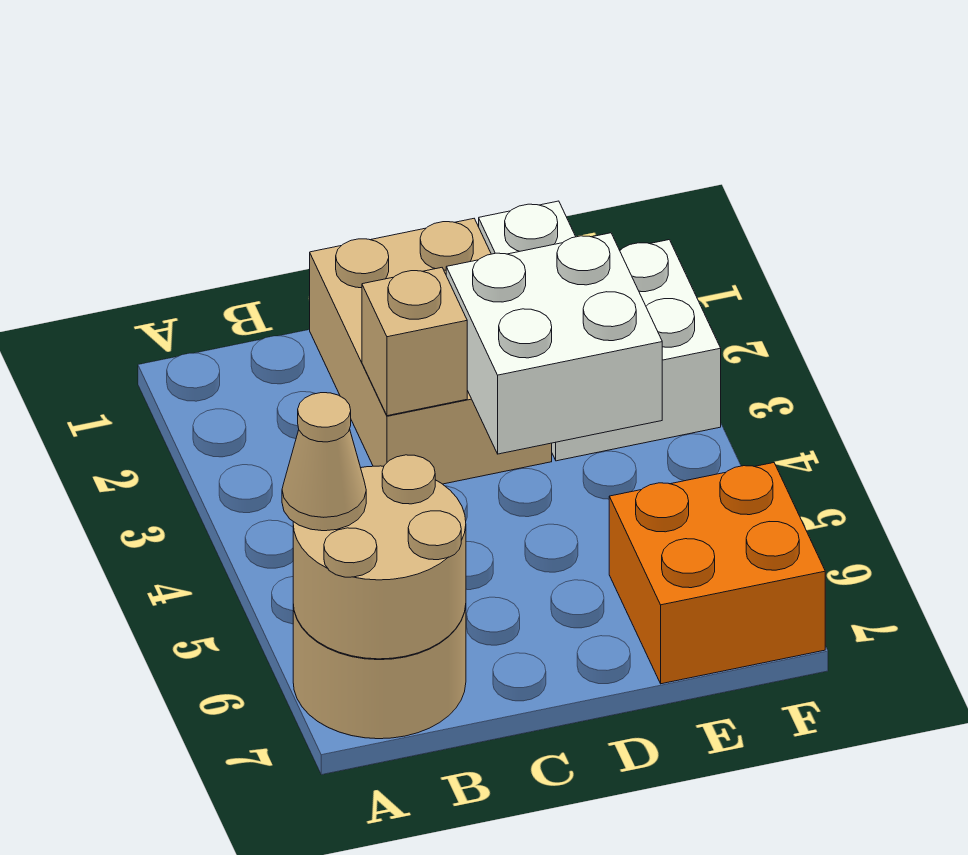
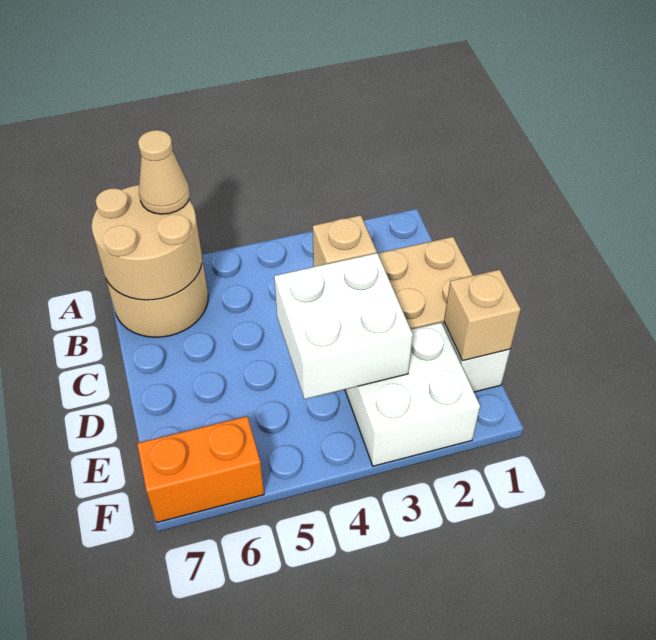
none -> tan brick E1 level 2
orange brick E6:F7 level 1 -> orange brick F6:F7 level 1

